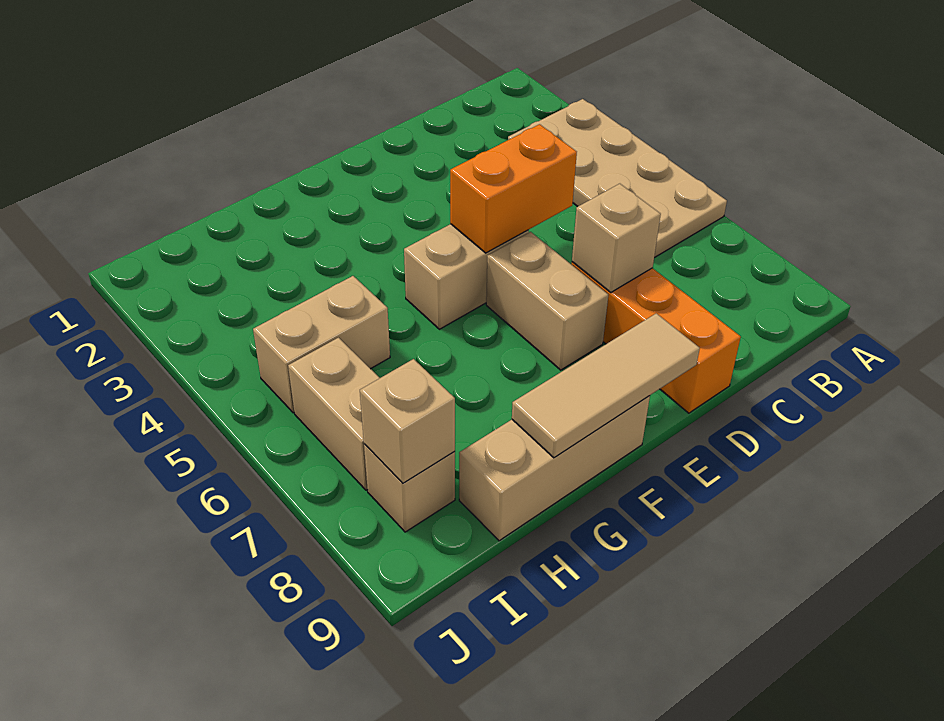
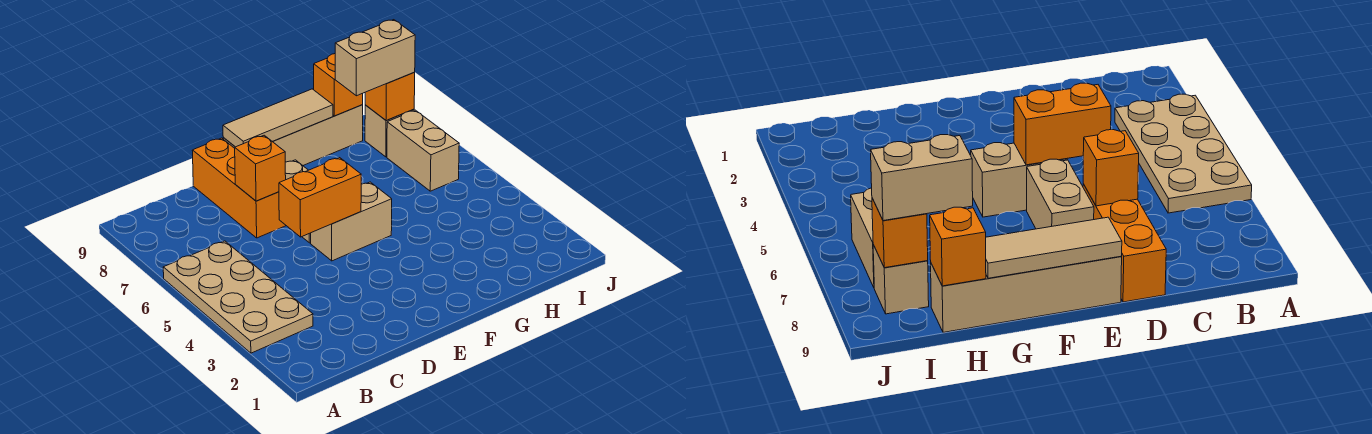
tan brick D7 level 2 -> orange brick D7 level 2
tan brick F9:H9 level 1 -> tan brick E9:H9 level 1
tan brick H5:I5 level 1 -> tan brick H8:I8 level 3
none -> orange brick H9 level 2
tan brick I8 level 2 -> orange brick I8 level 2

